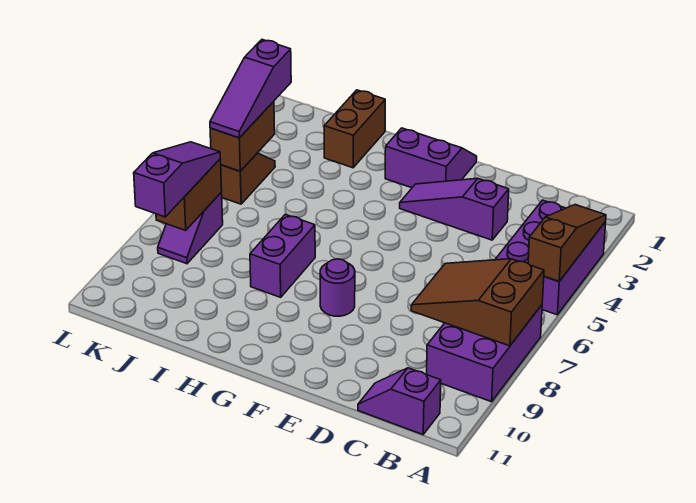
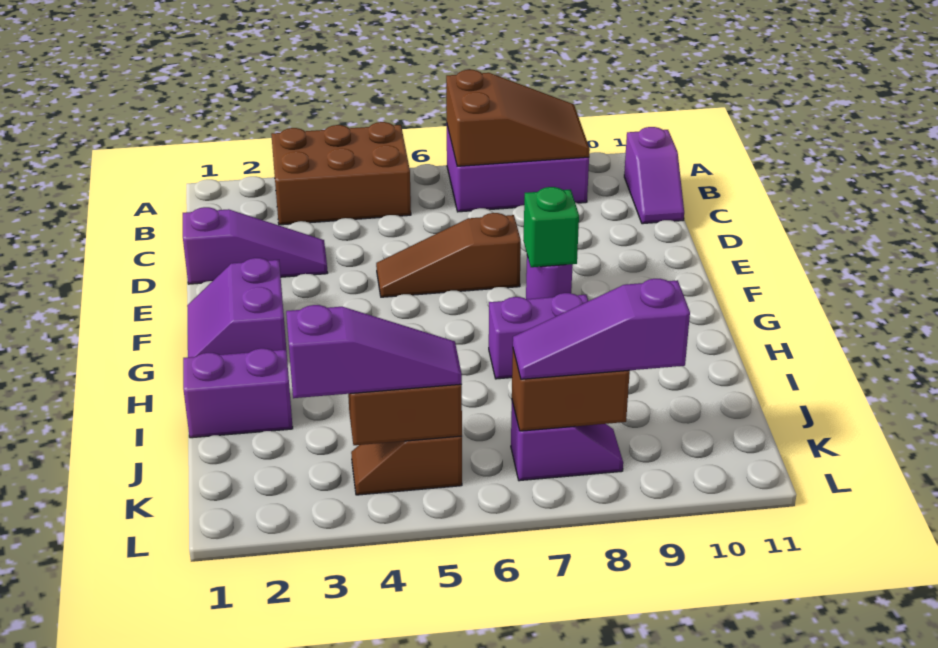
purple brick A3:B5 level 1 -> brown brick A3:B5 level 1
brown slope A3:A5 level 2 top 5 -> brown slope E5:E7 level 1 top 7
brown slope A7:C8 level 2 top A -> brown slope A7:B9 level 2 top 7
purple slope D3:F3 level 1 top D -> purple slope D1:D3 level 1 top 1
none -> green brick F8 level 2
brown brick I1:I2 level 1 -> purple brick I1:I2 level 1

